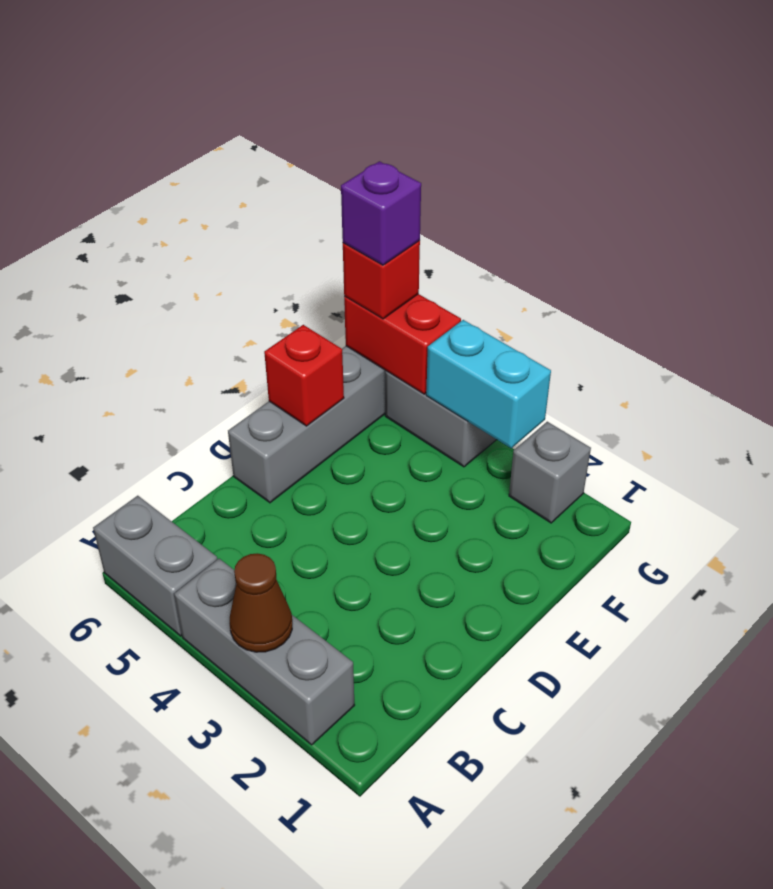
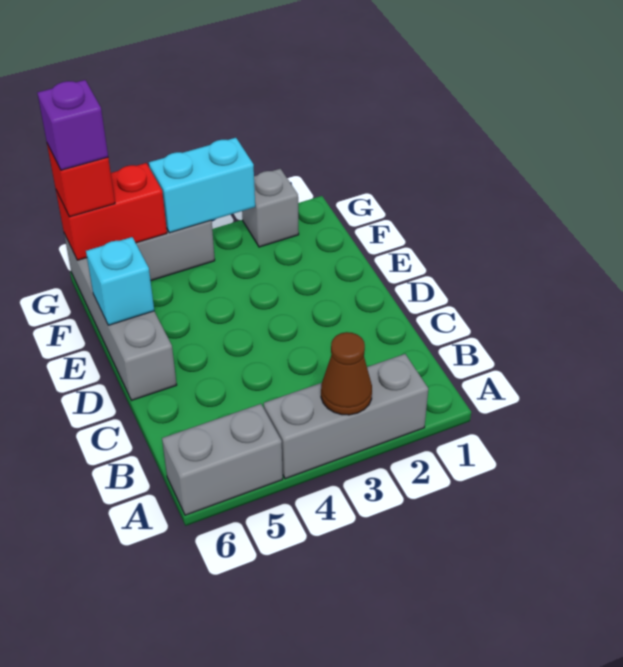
red brick E6 level 2 -> cyan brick E6 level 2

